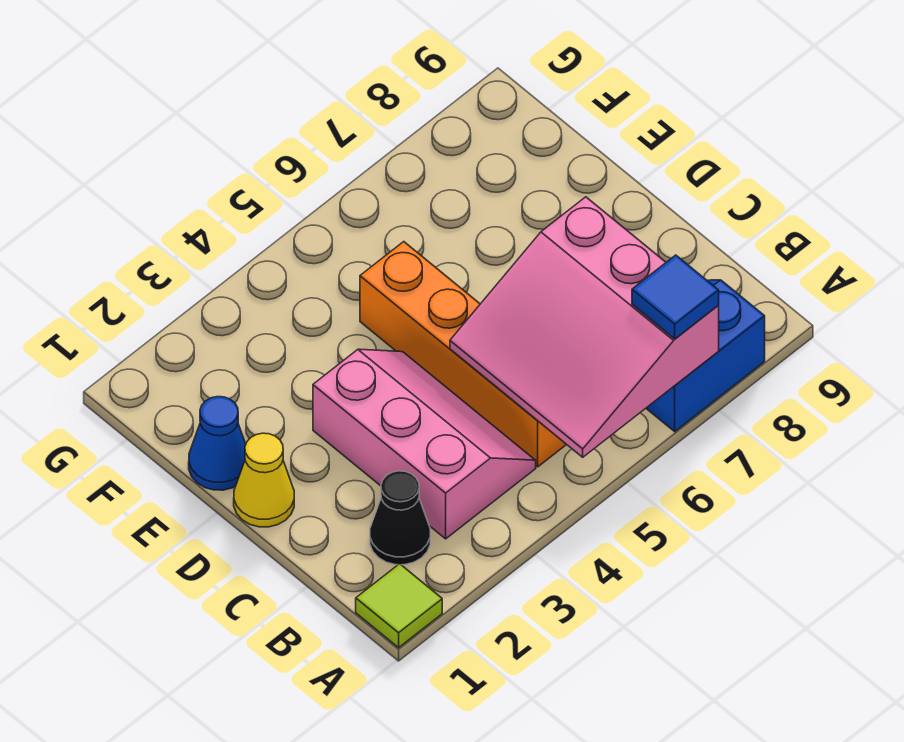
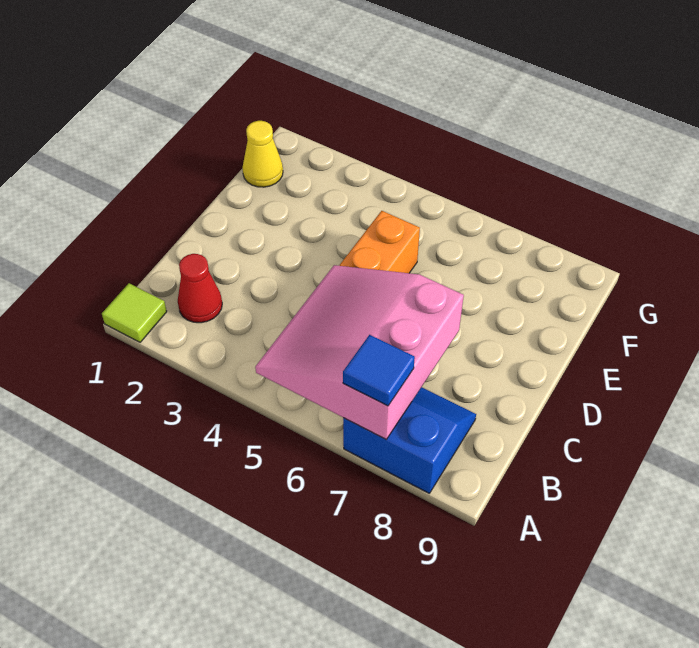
black cone B2 level 1 -> red cone B2 level 1
pink slope B3:D4 level 1 top 3 -> none
yellow cone D1 level 1 -> yellow cone F1 level 1
blue cone E1 level 1 -> none

